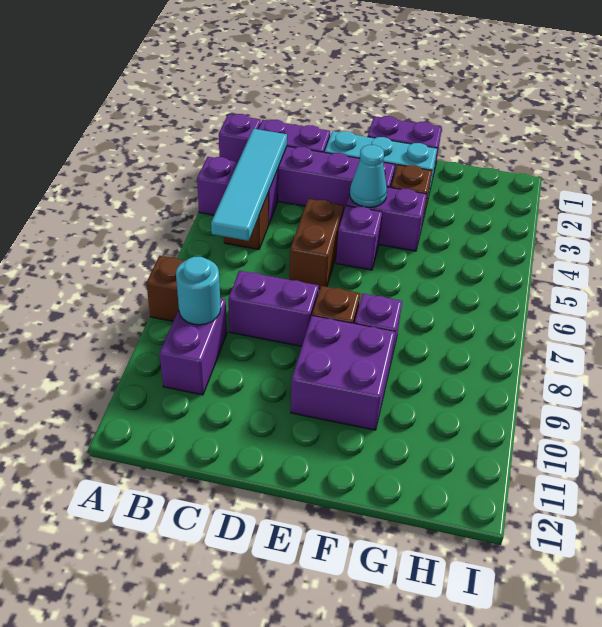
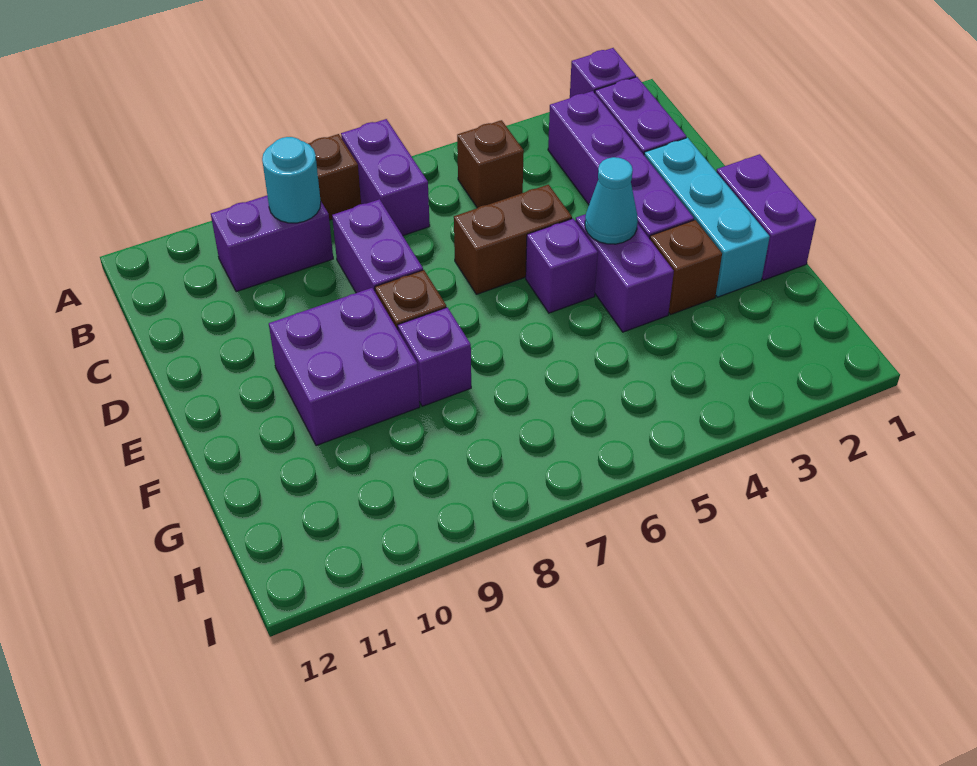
purple brick A4:B4 level 1 -> purple brick A7:B7 level 1
cyan tile B3:B6 level 2 -> none

